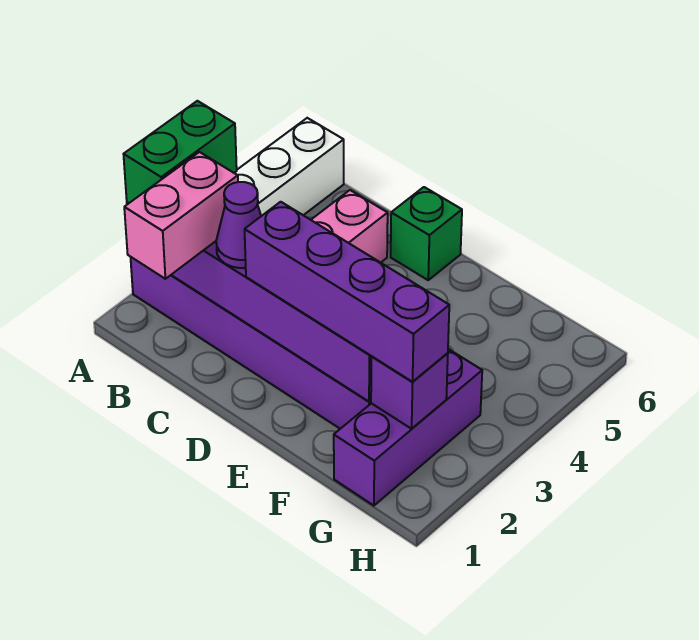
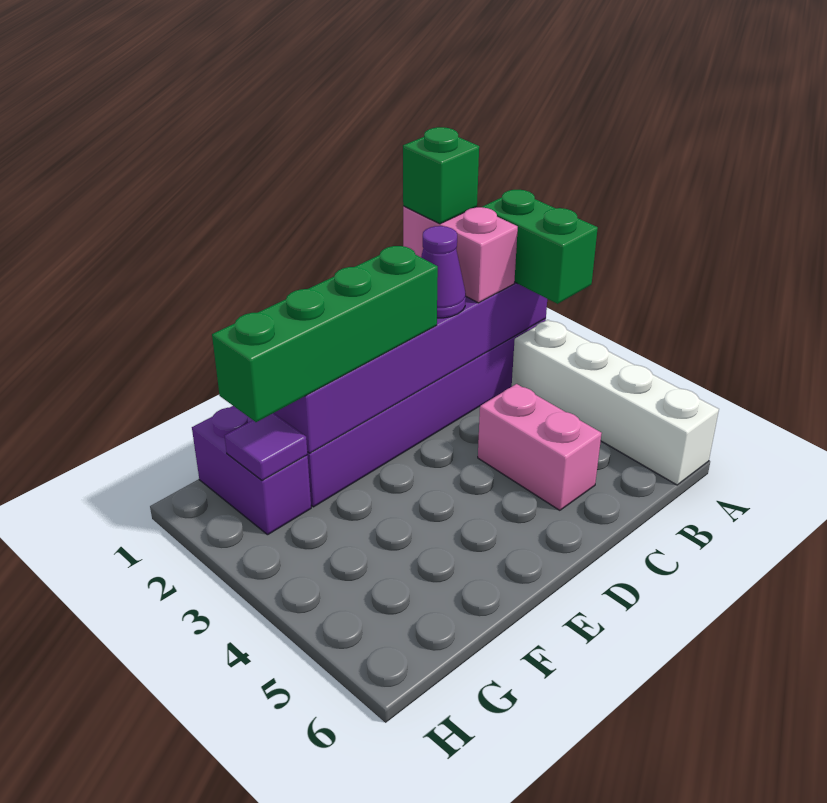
purple brick D2:G2 level 3 -> green brick D2:G2 level 3
green brick D6 level 1 -> green brick B1 level 4
purple brick G1:G3 level 1 -> purple brick G1:G2 level 1
purple brick G2 level 2 -> purple tile G2 level 2

